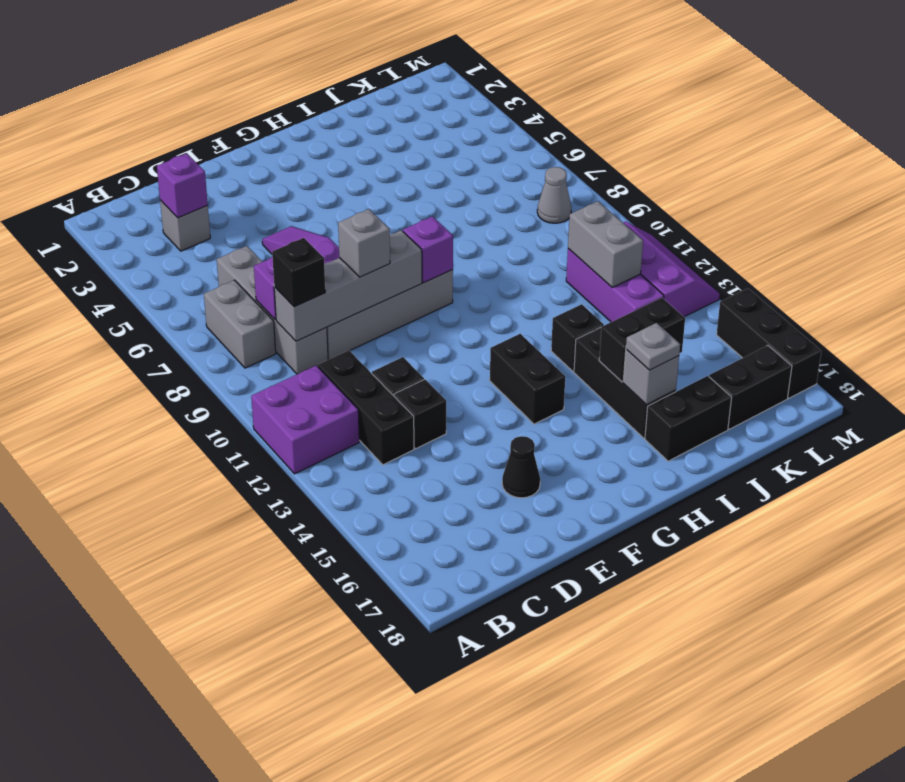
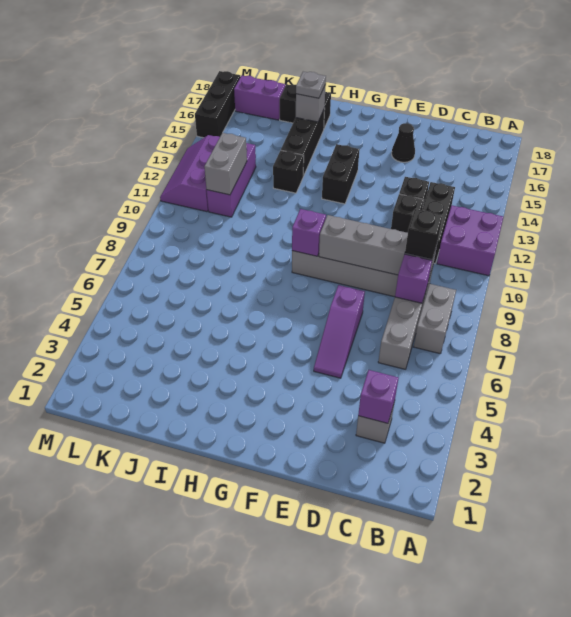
grey brick E9 level 3 -> none
black brick I15:J15 level 2 -> none
black brick K17:L17 level 1 -> purple brick K17:L17 level 1
grey cone L8 level 1 -> none

